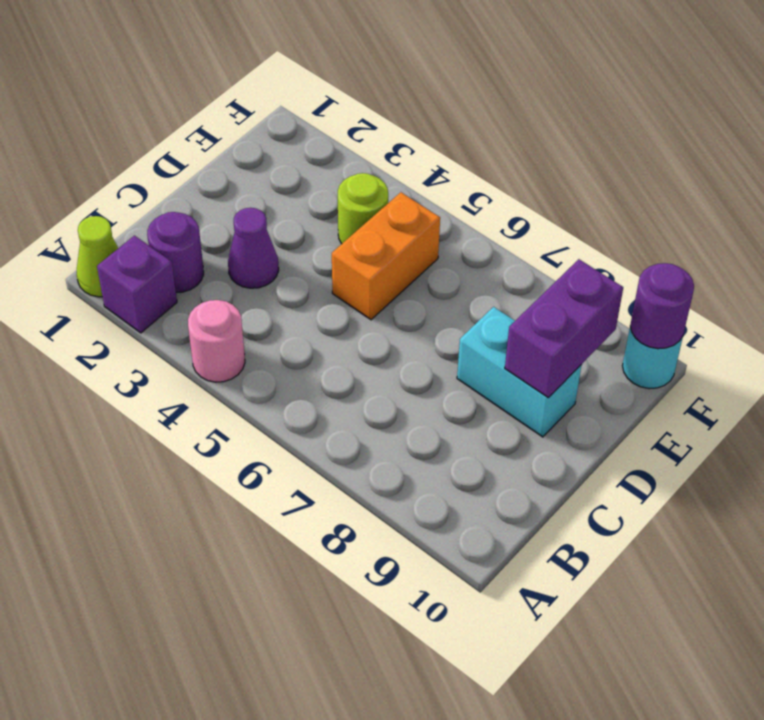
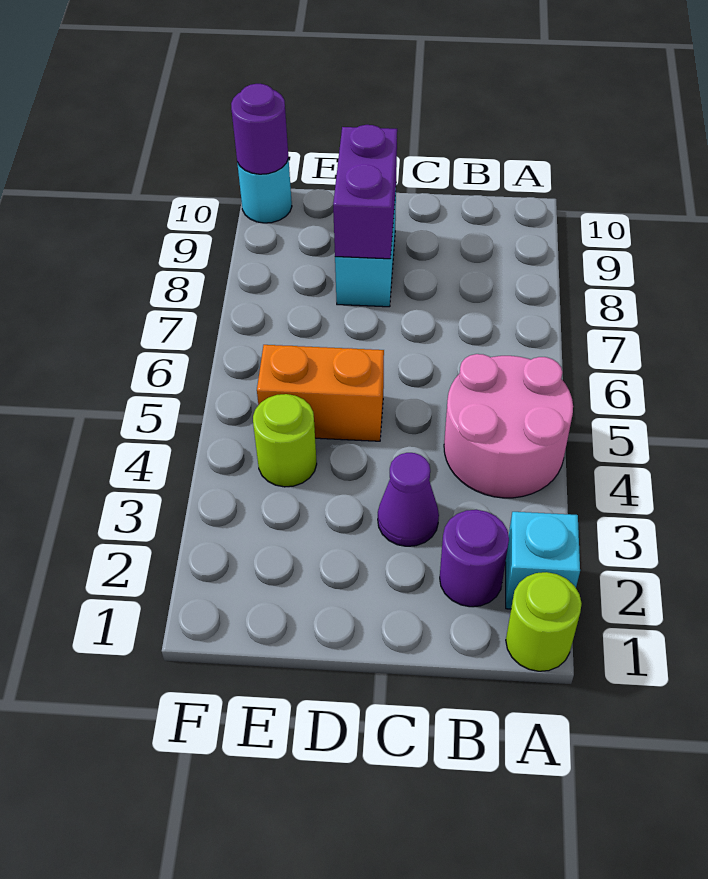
lime cone A1 level 1 -> lime round brick A1 level 1
purple brick A2 level 1 -> cyan brick A2 level 1
pink round brick A4 level 1 -> pink round brick A4:B5 level 1
purple brick D9:E9 level 2 -> purple brick D8:D9 level 2

